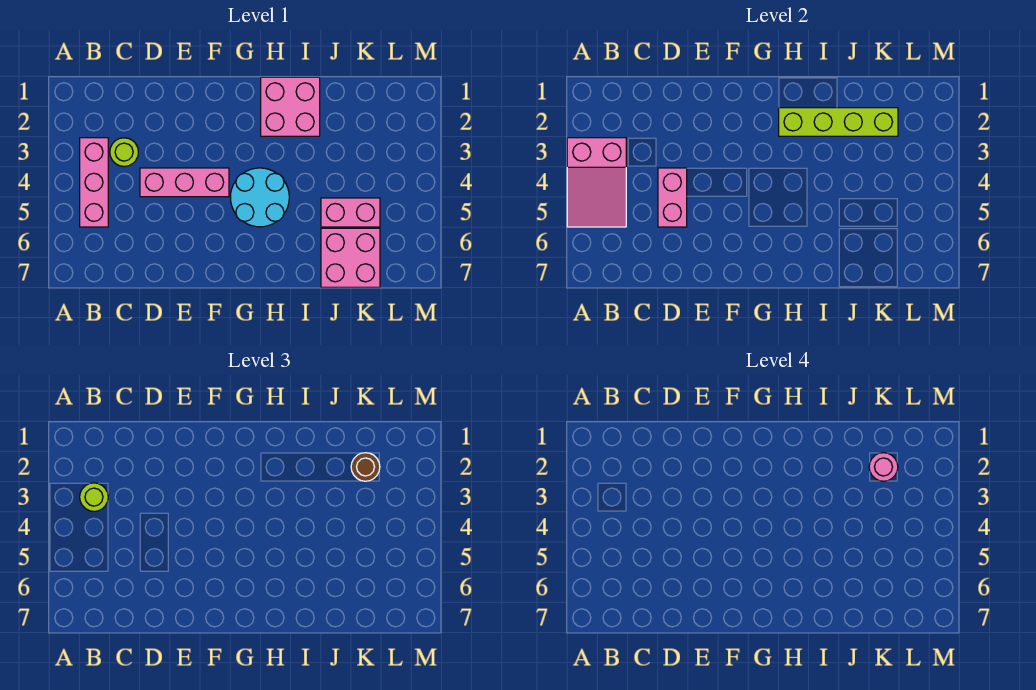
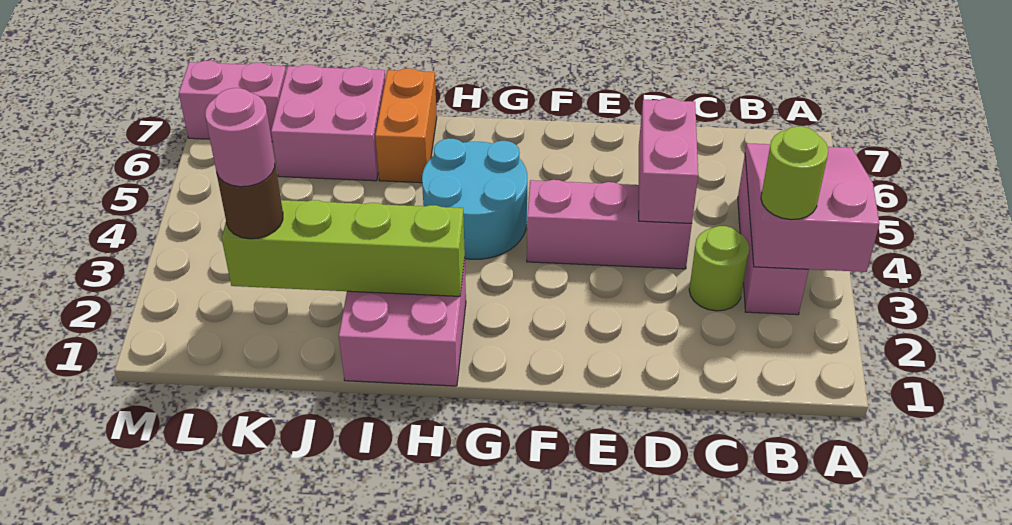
none -> orange brick I6:I7 level 1
pink brick J5:K5 level 1 -> pink brick L7:M7 level 1

